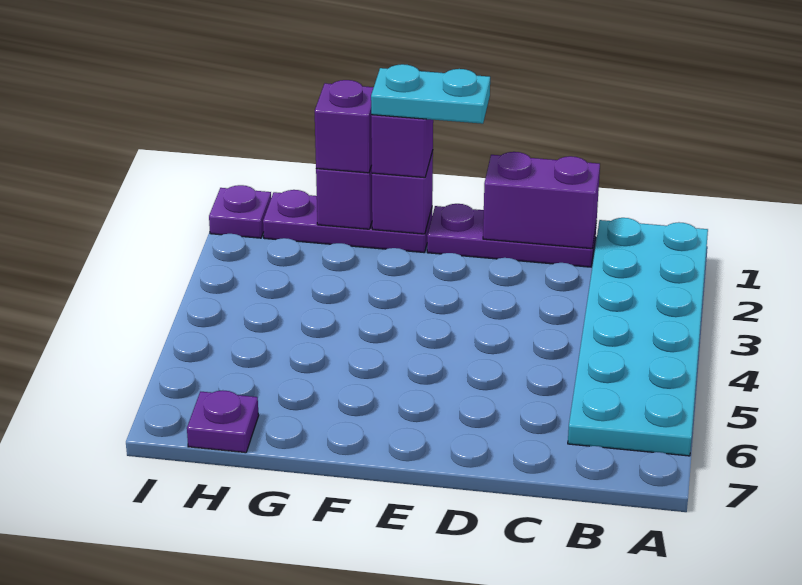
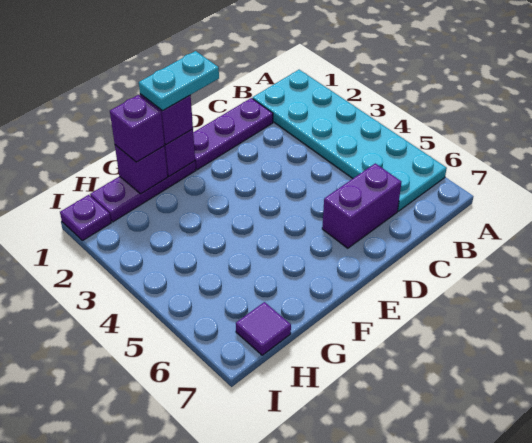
purple brick C1:D1 level 2 -> purple brick C6:D6 level 1
purple plate H7 level 1 -> purple tile H7 level 1

